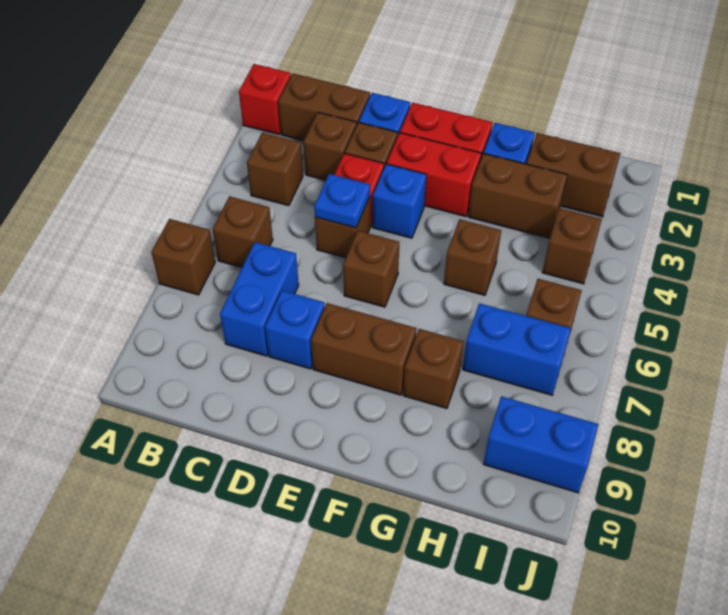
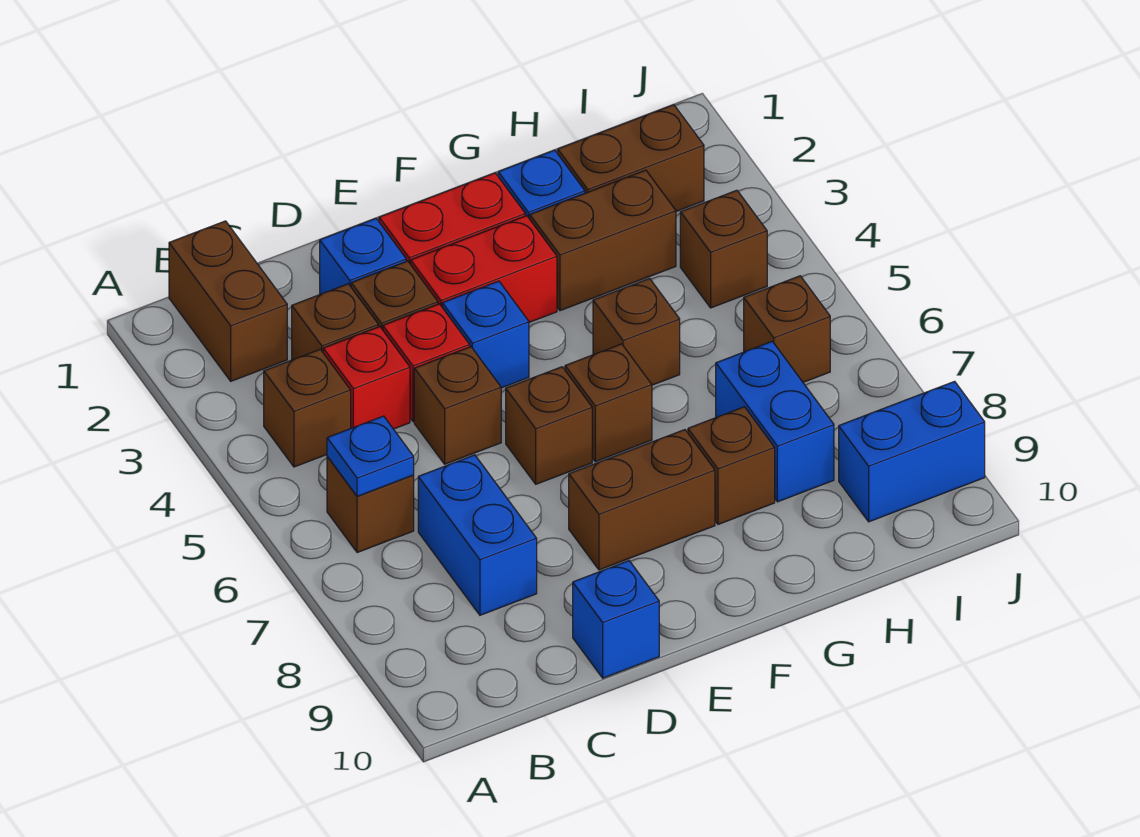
red brick A2 level 1 -> red brick C4 level 1
brown brick A7 level 1 -> brown brick F6 level 1
brown brick B2:C2 level 1 -> brown brick B1:B2 level 1
blue plate D5 level 2 -> blue plate B6 level 2
blue brick D8 level 1 -> blue brick D10 level 1
blue brick H7:I7 level 1 -> blue brick H7:H8 level 1

